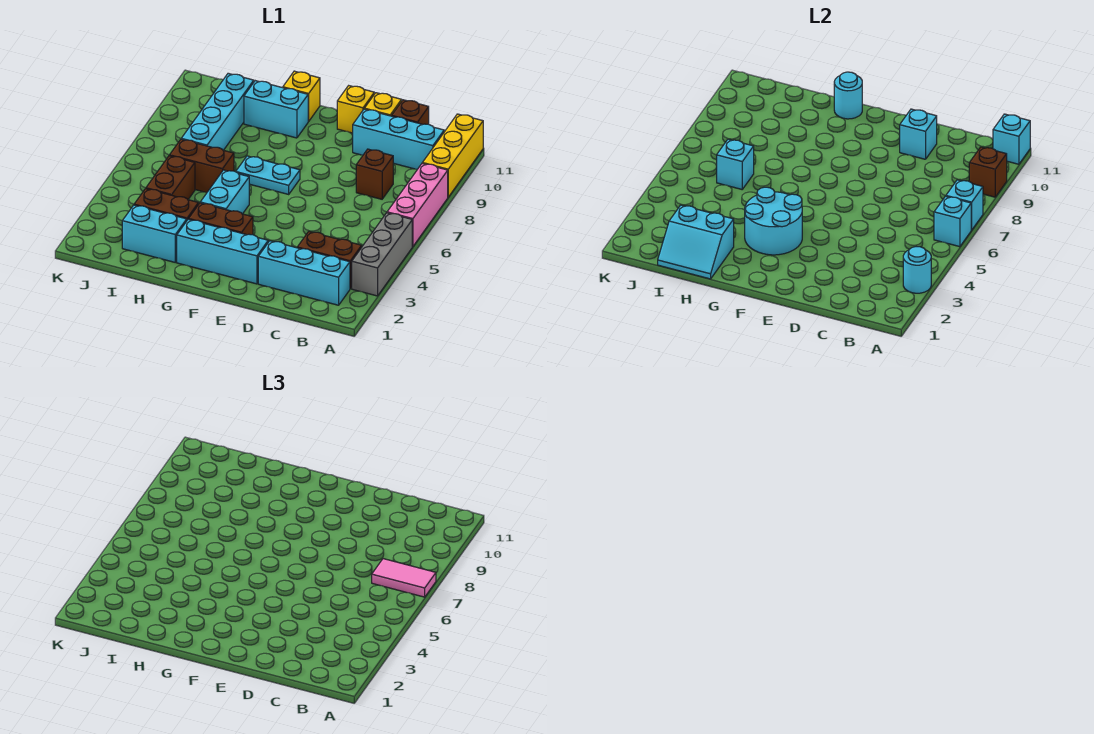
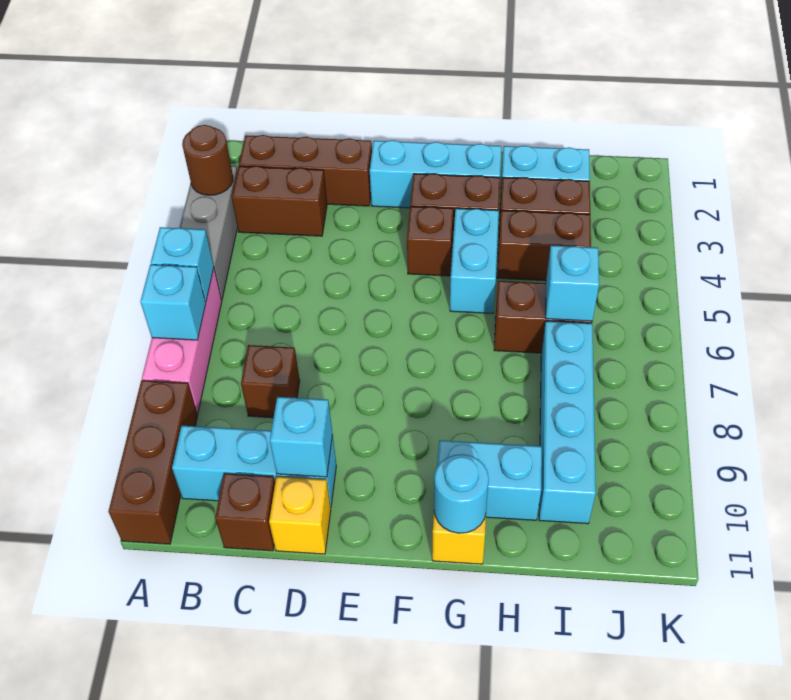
cyan round brick A3 level 2 -> brown round brick A3 level 2
pink tile A7:B7 level 3 -> none
yellow brick A9:A11 level 1 -> brown brick A9:A11 level 1
brown brick A9 level 2 -> brown brick F4 level 1
cyan brick A11 level 2 -> none
cyan brick B2:D2 level 1 -> brown brick B2:D2 level 1
yellow brick E11 level 1 -> none
cyan round brick F3:G4 level 2 -> none
cyan plate F7:G7 level 1 -> none
cyan slope H1:I2 level 2 top 2 -> none
brown brick I4:I5 level 1 -> brown brick H4:I4 level 1

